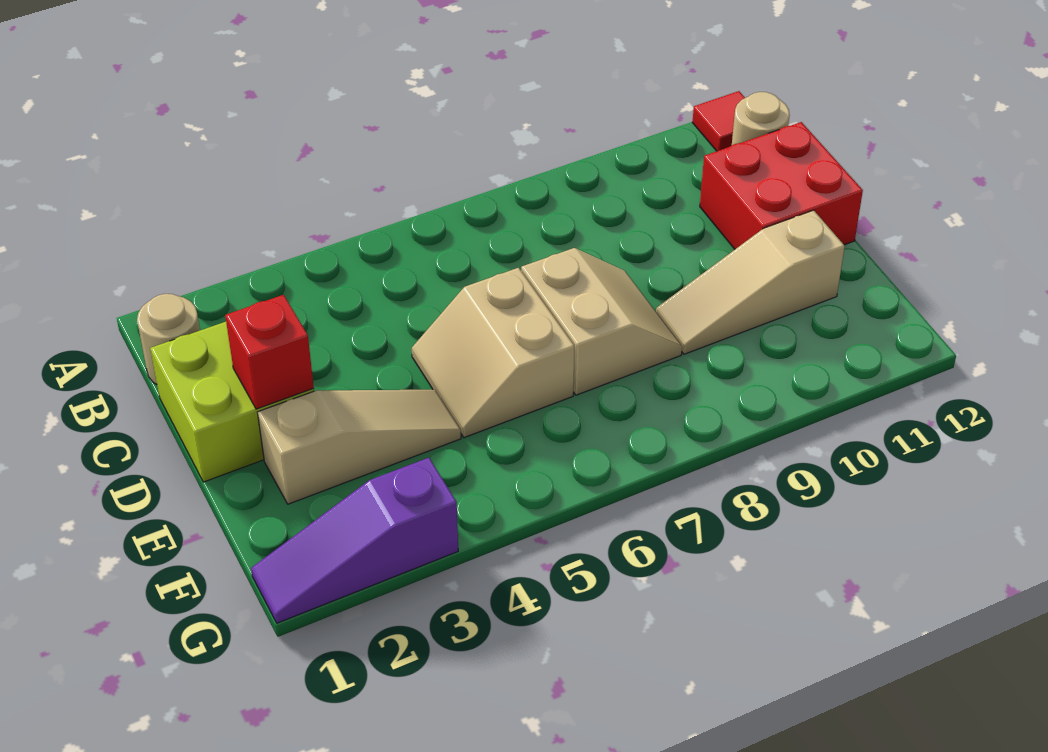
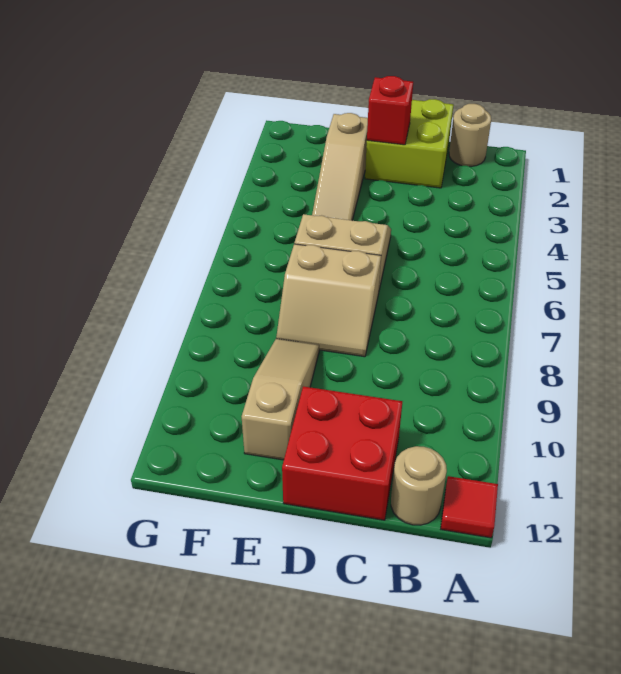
purple slope G1:G3 level 1 top 3 -> none

